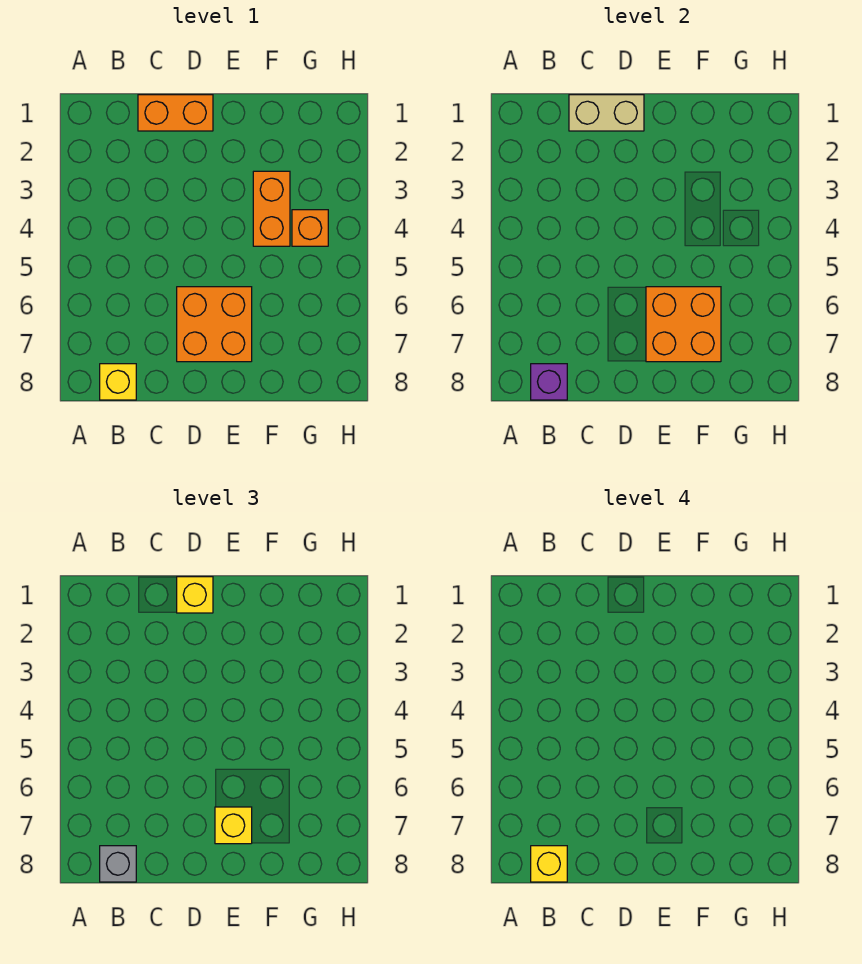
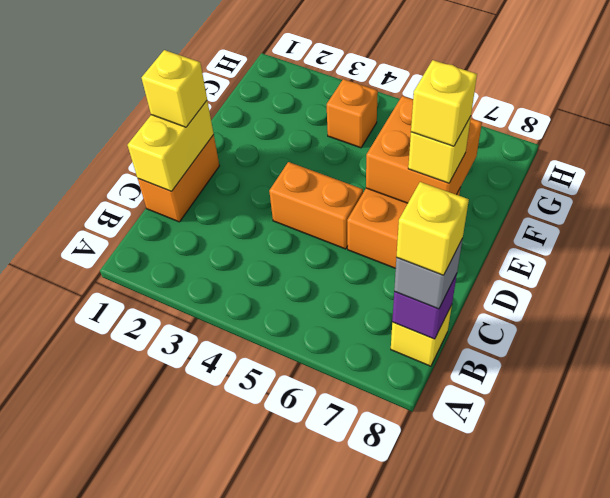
tan brick C1:D1 level 2 -> yellow brick C1:D1 level 2
none -> yellow brick E7 level 4
orange brick F3:F4 level 1 -> orange brick D4:D5 level 1

